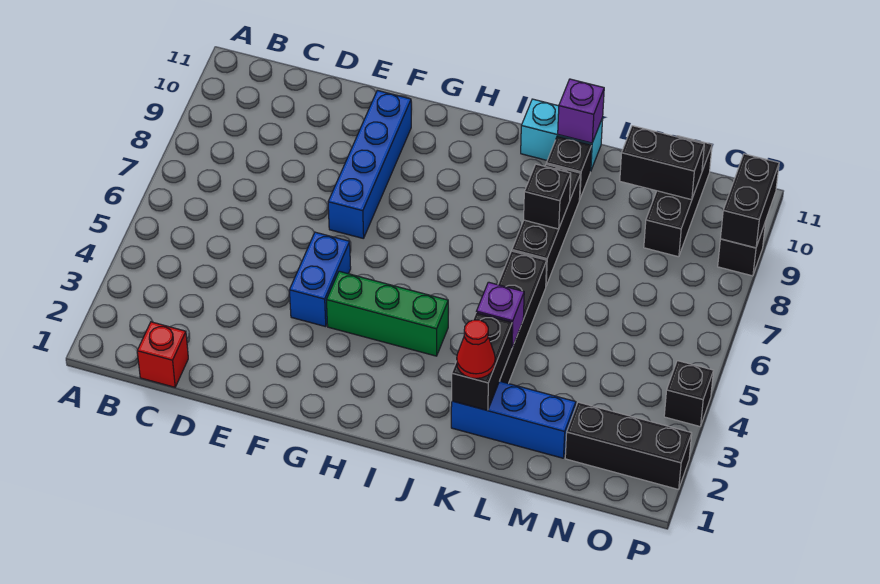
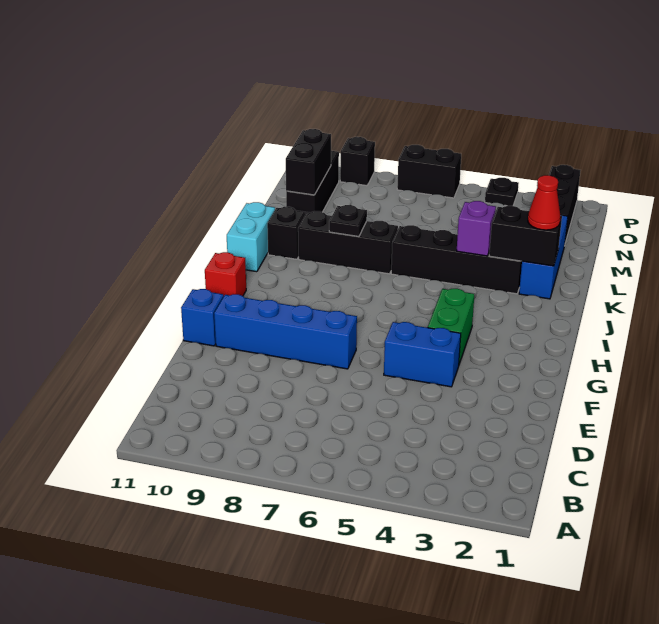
red brick C1 level 1 -> red brick H11 level 1
none -> blue brick F11 level 1
green brick G4:I4 level 1 -> green brick G4:H4 level 1
black brick K8 level 2 -> black plate K8 level 2
purple brick K11 level 2 -> none
black brick N9:N11 level 1 -> black brick M10:O10 level 1
black brick P4 level 1 -> black plate P4 level 1
black brick P9:P10 level 2 -> black brick P6:P7 level 1

